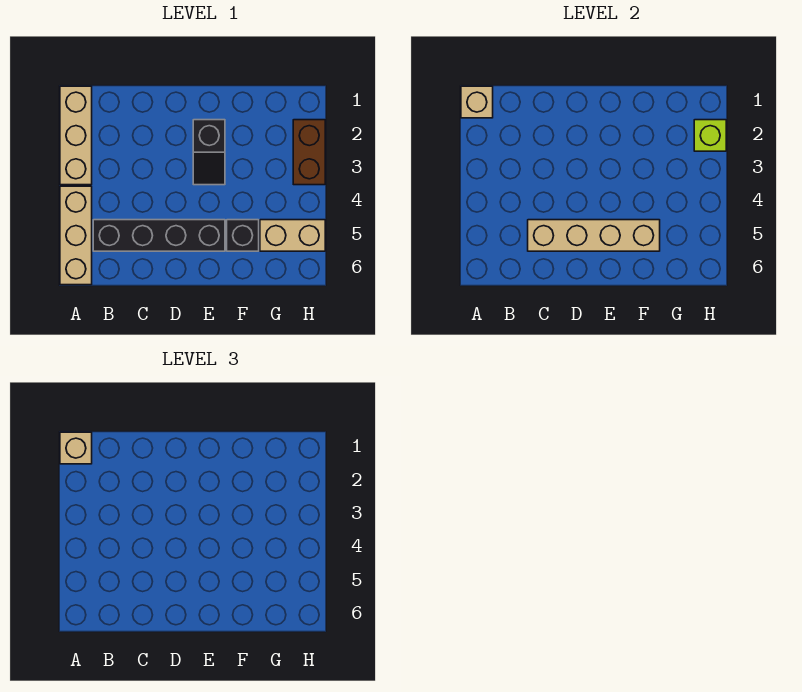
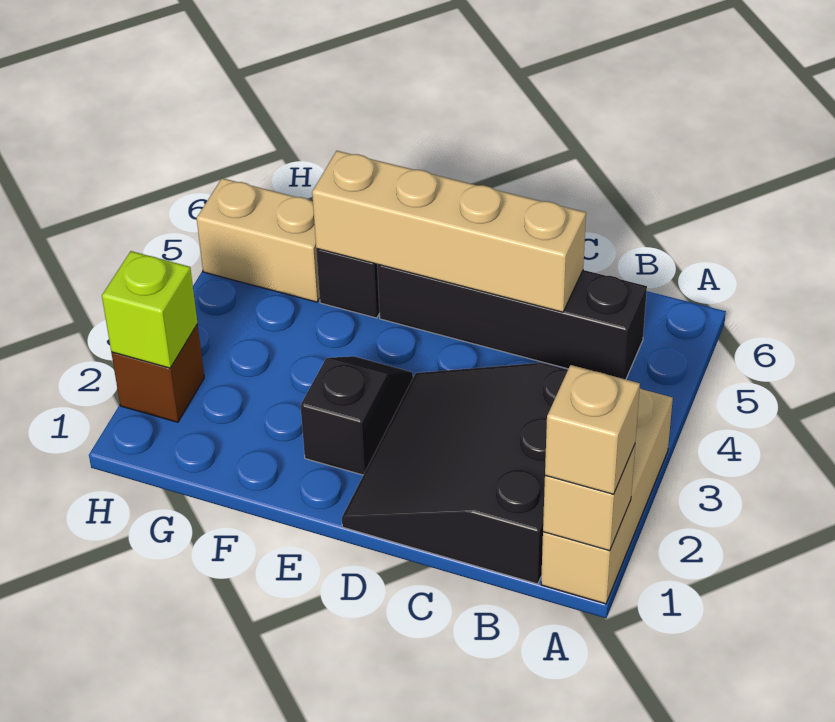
tan brick A4:A6 level 1 -> none
none -> black slope B1:D3 level 1 top B
brown brick H2:H3 level 1 -> brown brick H2 level 1

